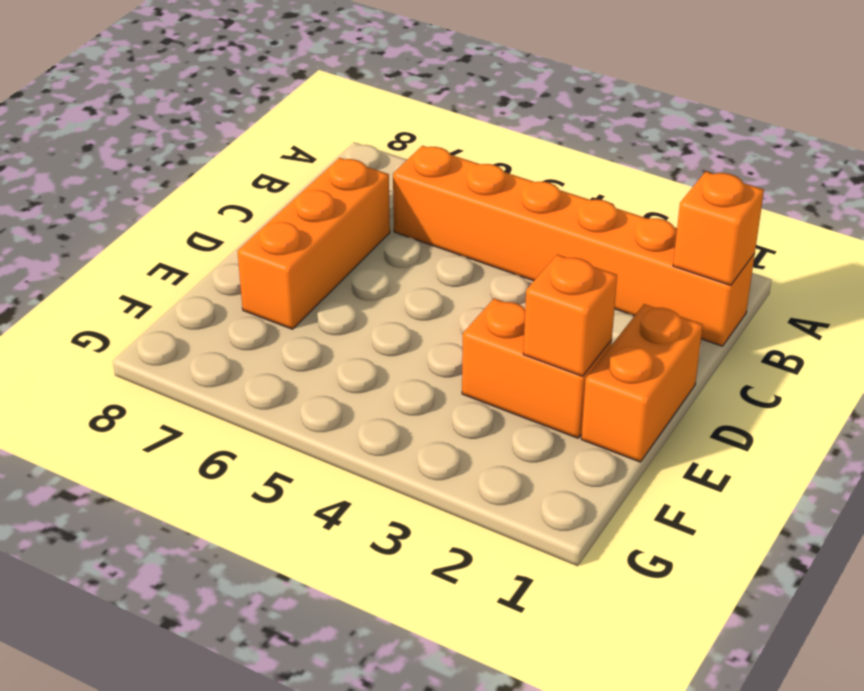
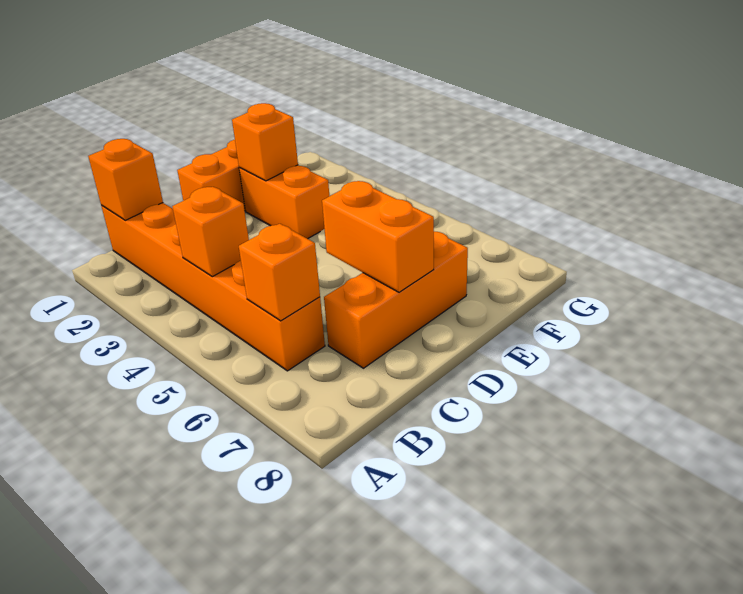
none -> orange brick B4 level 2
none -> orange brick B6 level 2
none -> orange brick D6:D7 level 2

